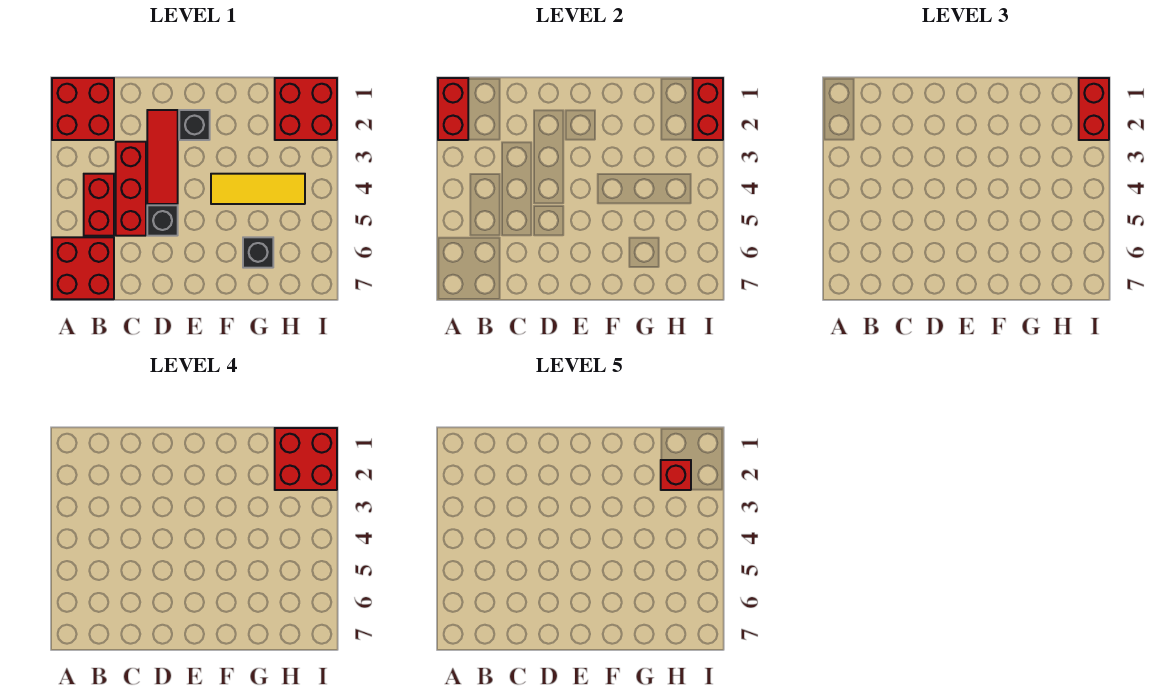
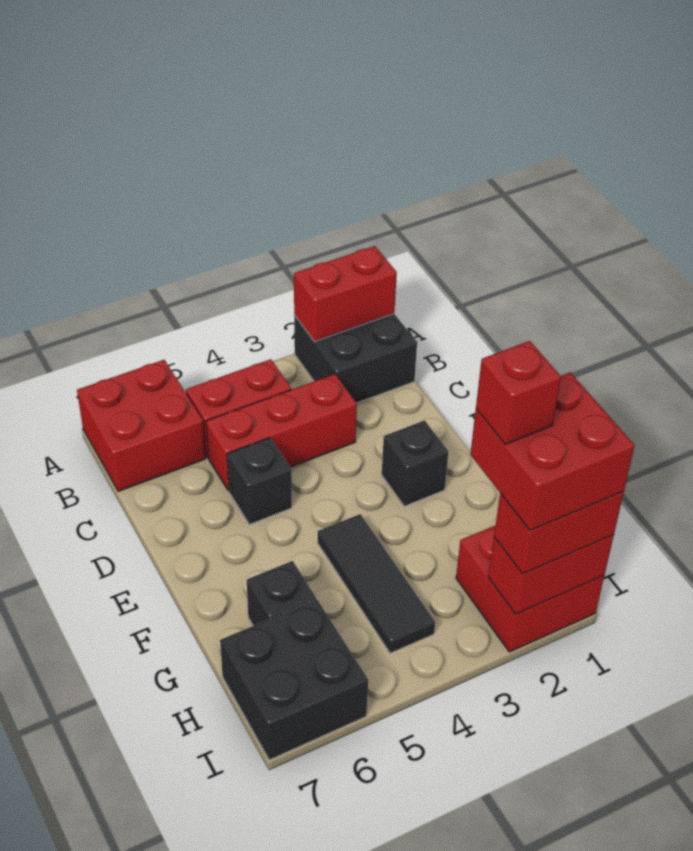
red brick A1:B2 level 1 -> black brick A1:B2 level 1
red tile D2:D4 level 1 -> none
yellow tile F4:H4 level 1 -> black tile F4:H4 level 1
none -> black brick H6:I7 level 1

